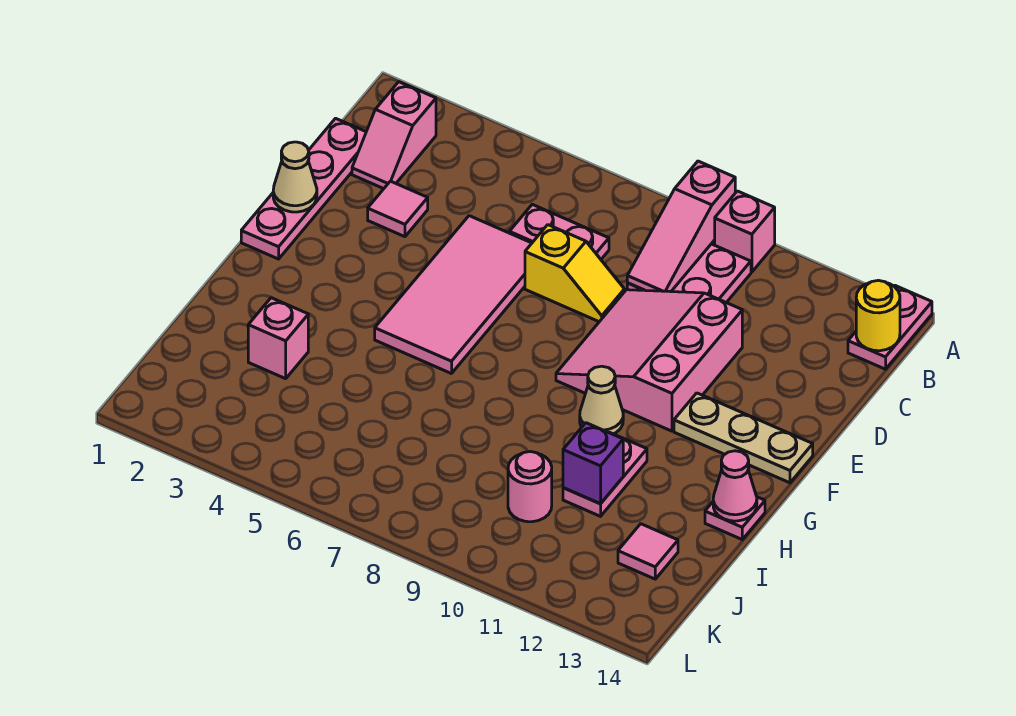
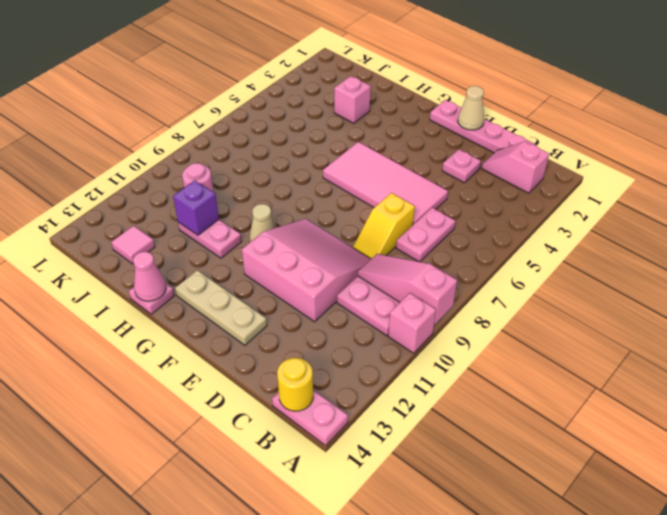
pink tile D3 level 1 -> pink plate D3 level 1
tan plate F12:F14 level 1 -> tan plate E13:G13 level 1

